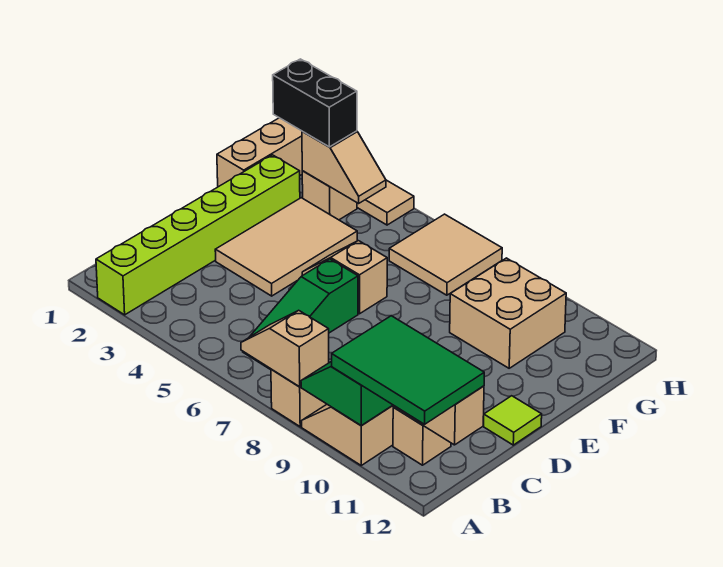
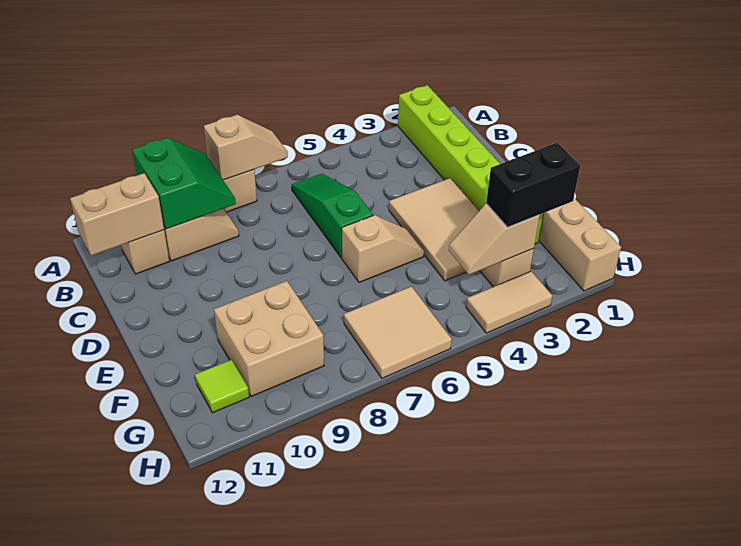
green tile A10:B12 level 3 -> none
lime tile D12 level 1 -> lime tile G11 level 1

